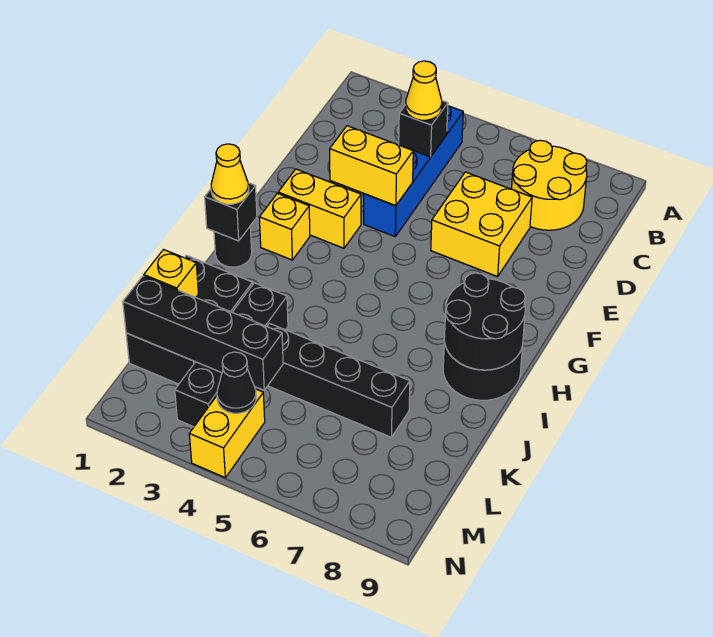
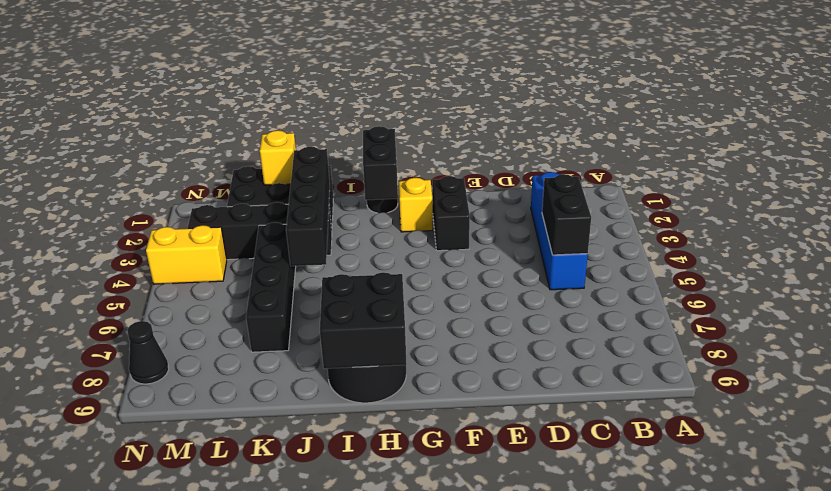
blue brick B4:E4 level 1 -> blue brick C2:C5 level 1
yellow round brick B7:C8 level 1 -> none
black brick C4 level 2 -> black brick C4:C5 level 2
yellow cone C4 level 3 -> none
yellow brick D6:E7 level 1 -> none
yellow brick E3:E4 level 2 -> none
yellow brick F2:F3 level 1 -> black brick F2:F3 level 1
black brick H1 level 2 -> black brick H1:H2 level 2
yellow cone H1 level 3 -> none
black round brick H8:I9 level 2 -> black brick H8:I9 level 2
black brick L1:L4 level 2 -> black brick J2:J5 level 2
black cone M4 level 2 -> black cone N8 level 1

